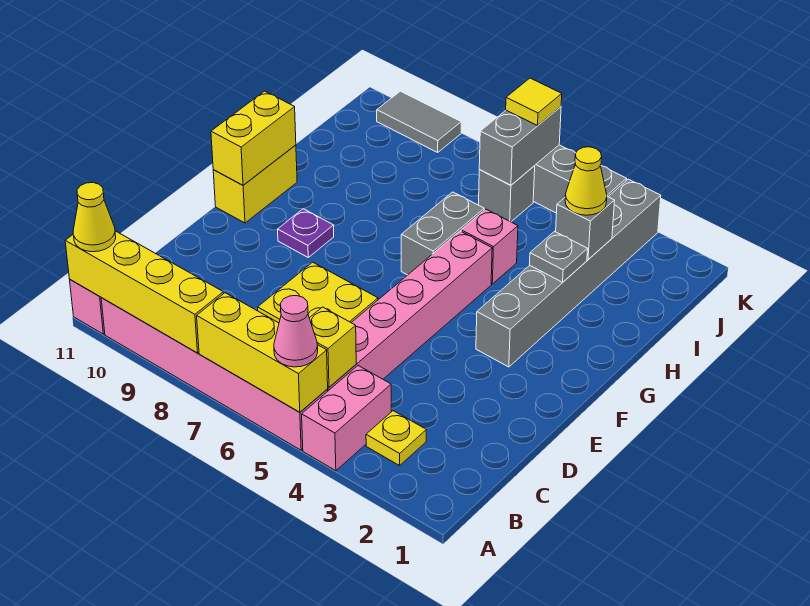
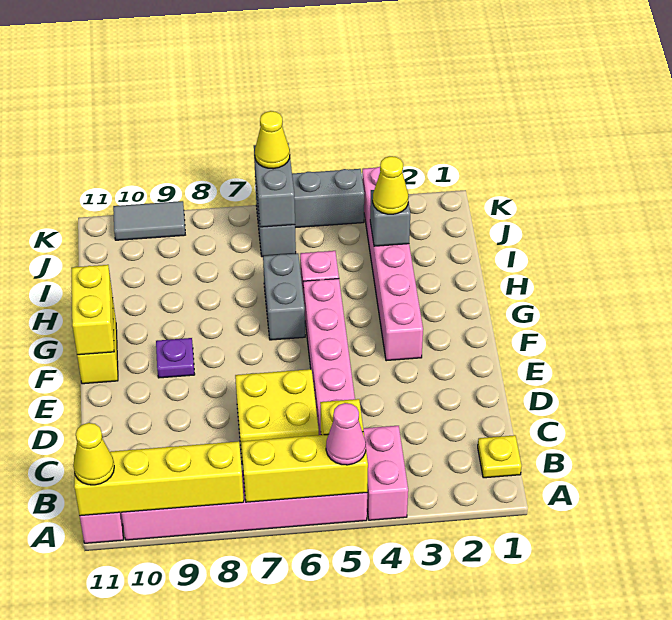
yellow plate B3 level 1 -> yellow plate B1 level 1
grey brick F3:K3 level 1 -> pink brick F3:K3 level 1
grey plate H3 level 2 -> none
yellow tile K6 level 3 -> yellow cone K6 level 3

